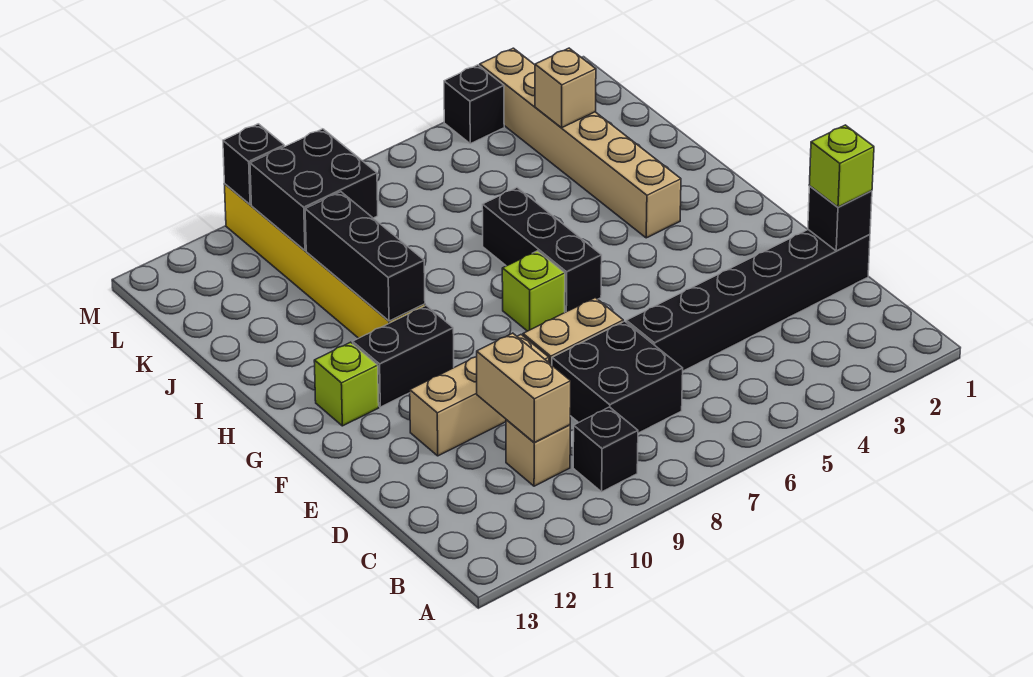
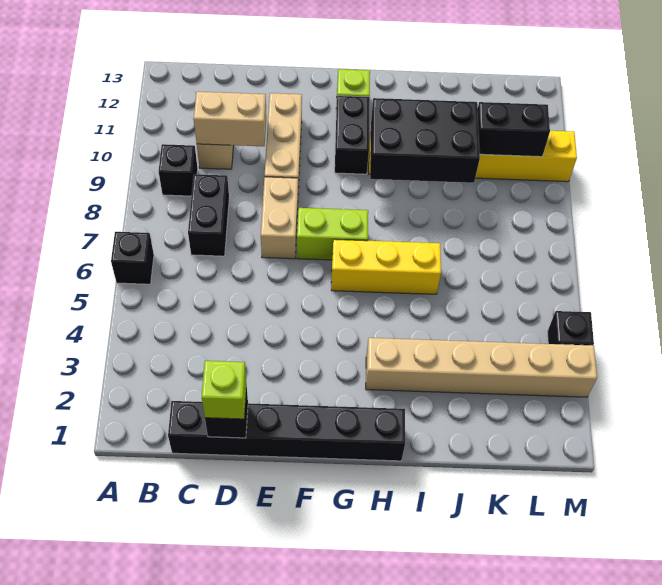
black brick C7:D8 level 1 -> black brick C7:C8 level 1
black brick D1:D6 level 1 -> black brick C1:H1 level 1
black brick G6:I6 level 1 -> yellow brick G6:I6 level 1
lime brick G7 level 1 -> lime brick F7:G7 level 1
black brick H10:J10 level 2 -> black brick H9:J10 level 2
tan brick K3 level 2 -> none
black brick K9:L10 level 2 -> black brick K10:L10 level 2
black brick M10 level 2 -> black brick A6 level 1

